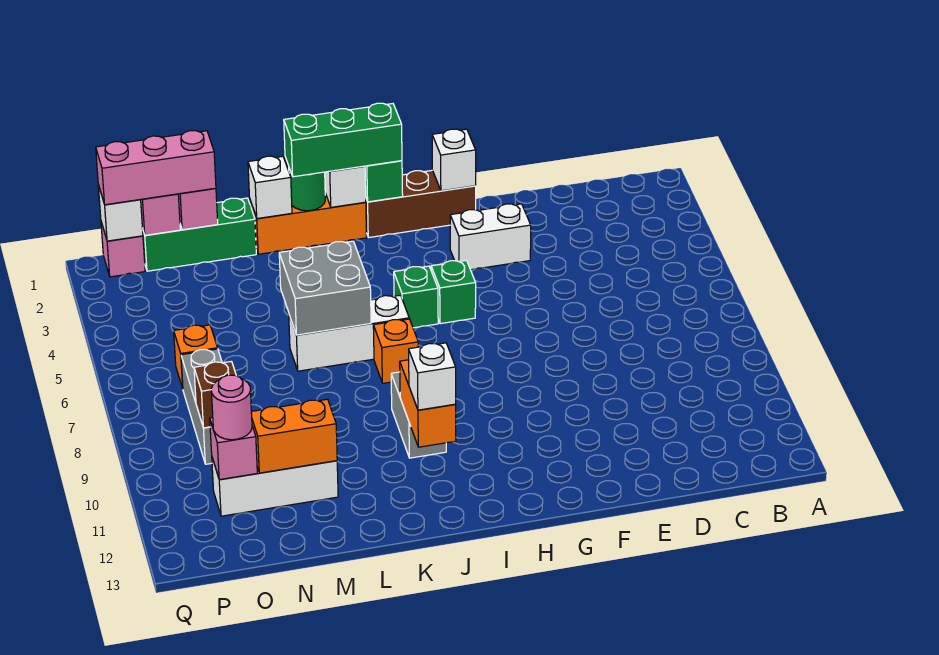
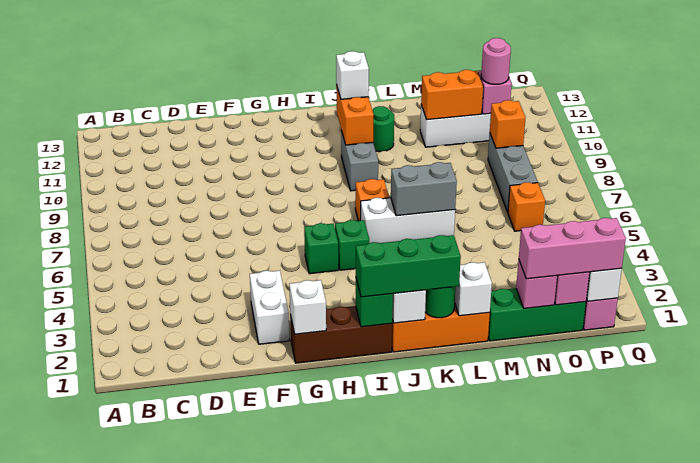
white brick F3:G3 level 1 -> white brick F2:F3 level 1
grey brick K5:L6 level 2 -> grey brick K6:L6 level 2
none -> green round brick K11 level 1
brown brick O9 level 2 -> orange brick O9 level 2

